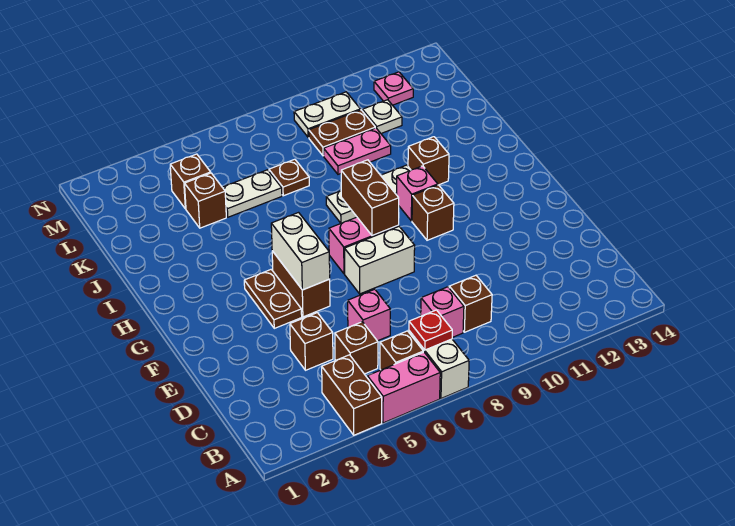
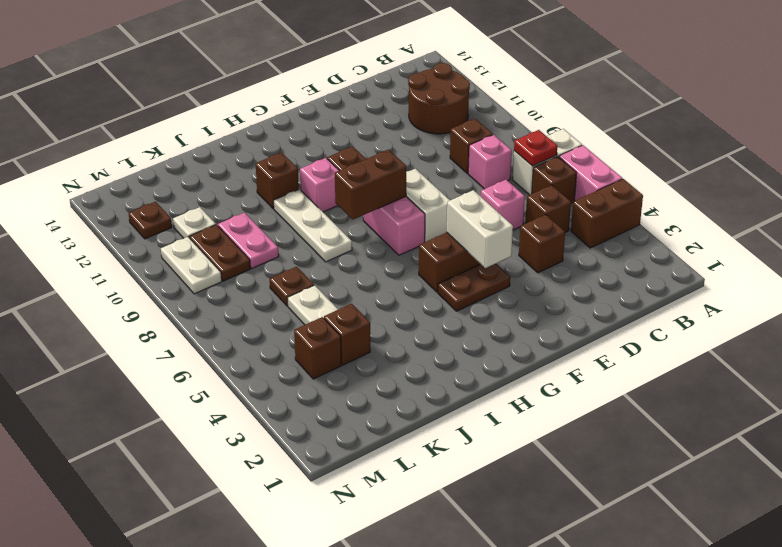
none -> brown round brick B11:C12 level 1
white brick F5:G5 level 2 -> white brick F4:F5 level 2
pink plate M12 level 1 -> brown plate M12 level 1

